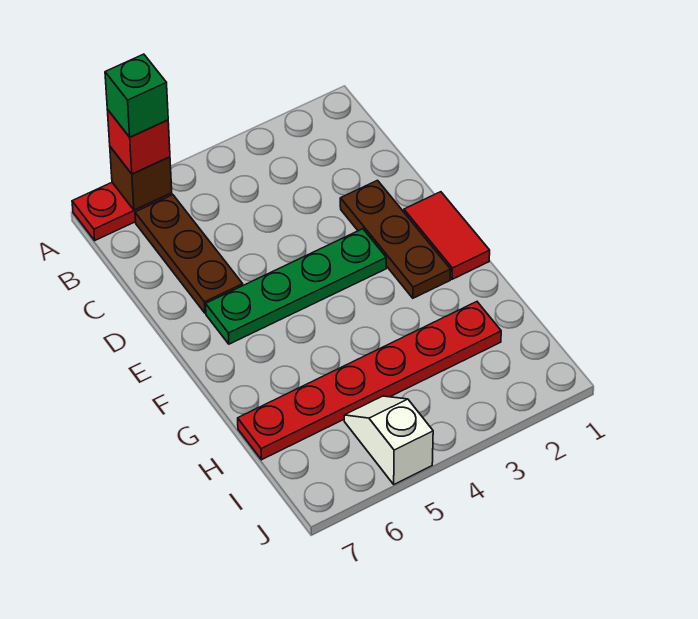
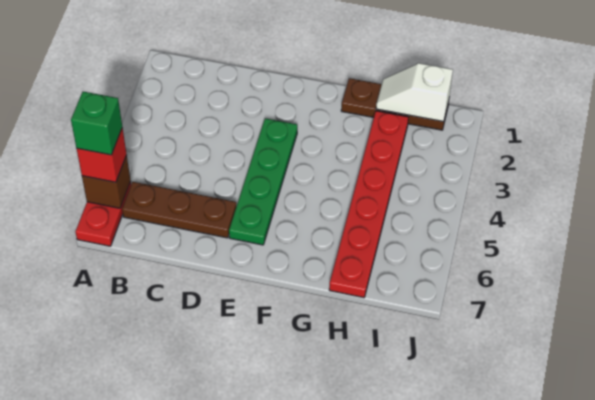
brown plate D2:F2 level 1 -> brown plate G1:I1 level 1
red tile E1:F1 level 1 -> none
white slope I5:J5 level 1 top J -> white slope H1:I1 level 2 top I

